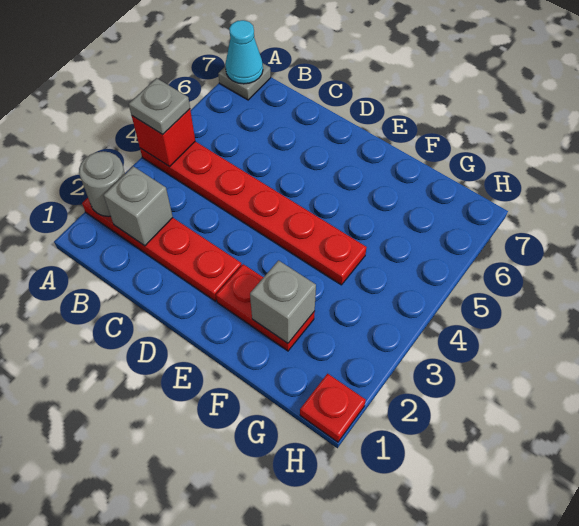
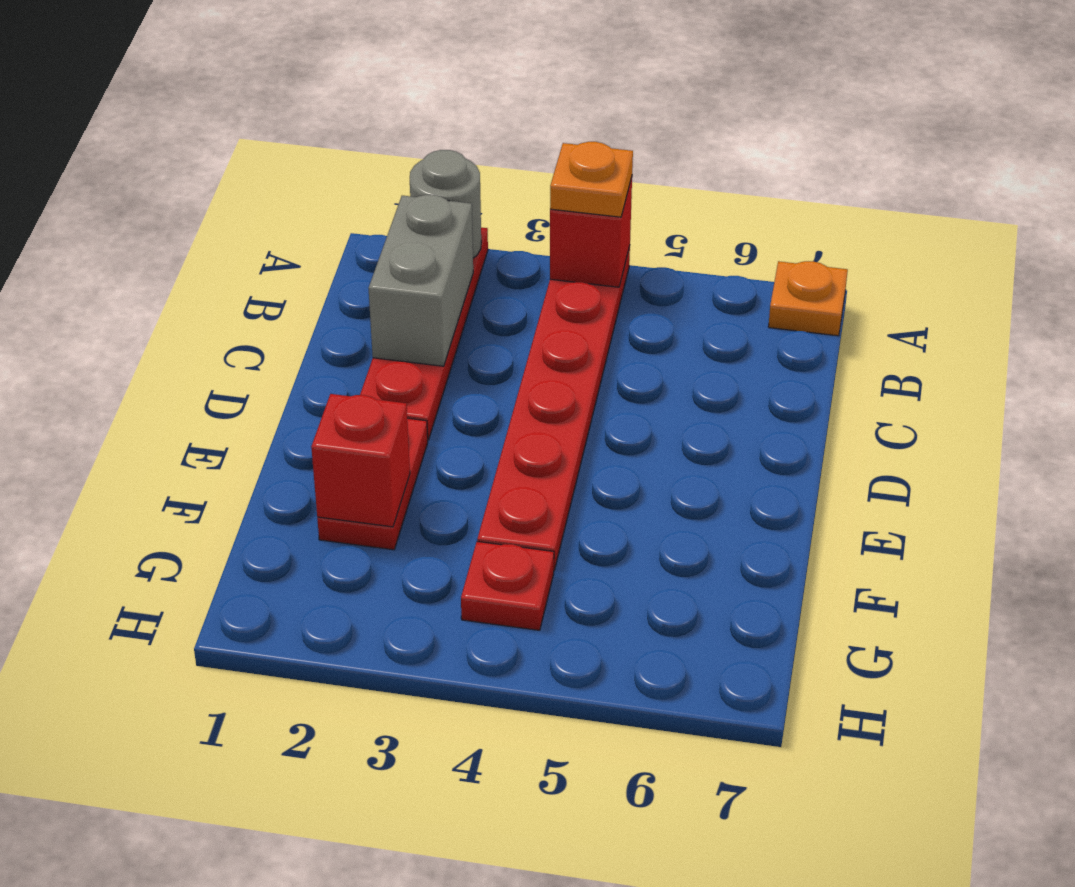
grey plate A4 level 3 -> orange plate A4 level 3
grey plate A7 level 1 -> orange plate A7 level 1
cyan cone A7 level 2 -> none
grey brick B2 level 2 -> grey brick B2:C2 level 2
grey brick F2 level 2 -> red brick F2 level 2
red plate H1 level 1 -> red plate G4 level 1

